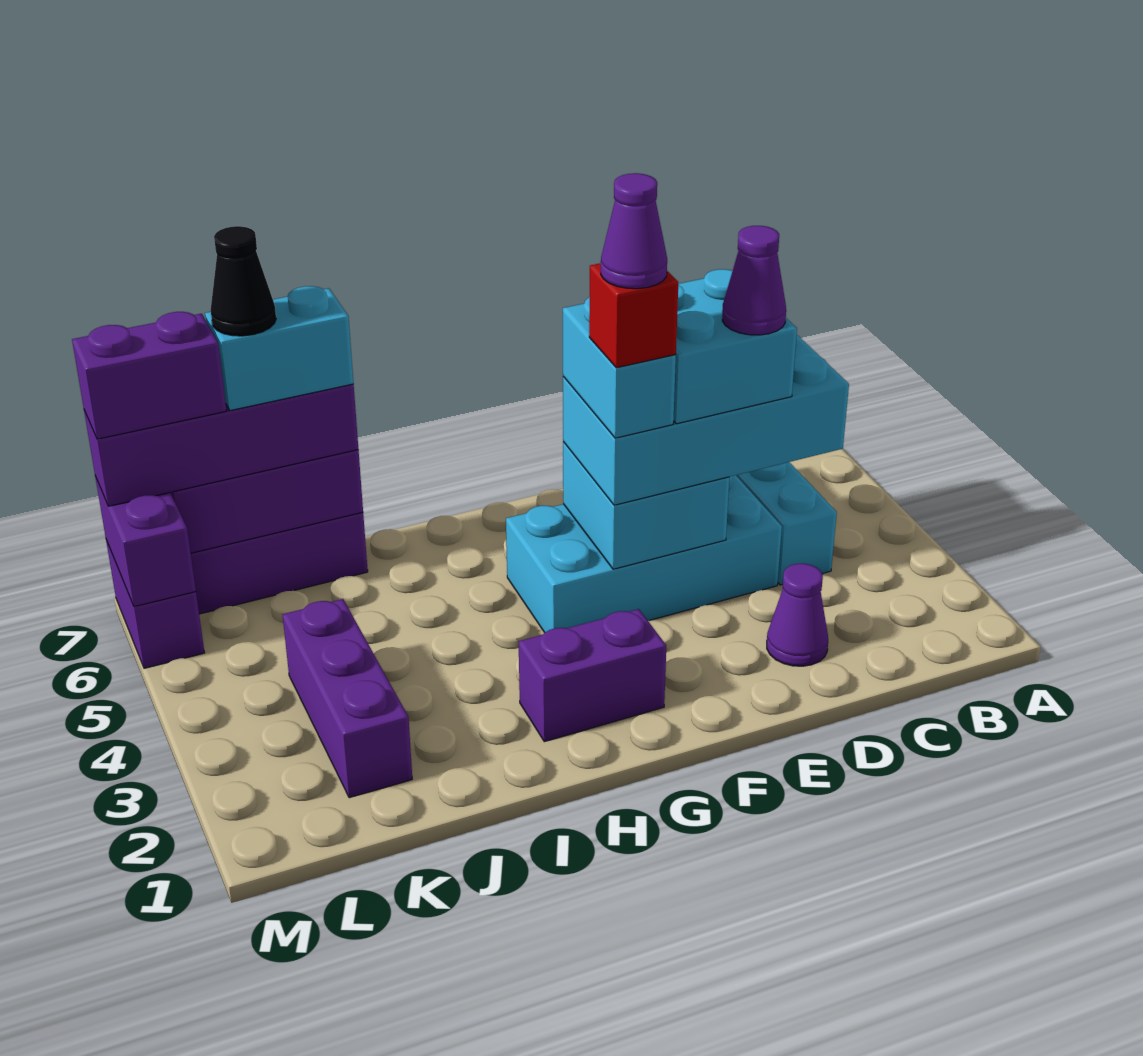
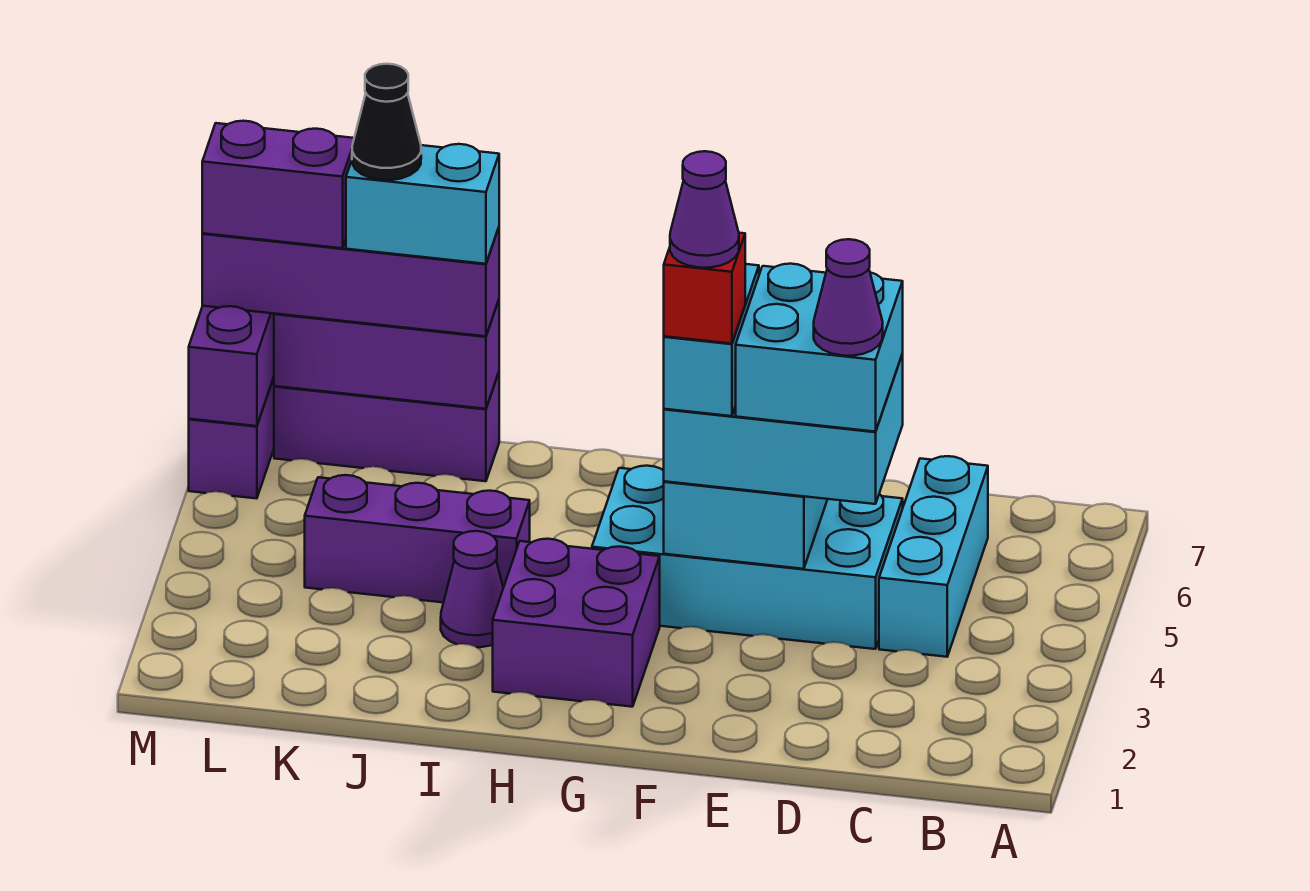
cyan brick C4:F5 level 3 -> cyan brick D4:F5 level 3
purple cone D2 level 1 -> purple cone I3 level 1
purple brick G2:H2 level 1 -> purple brick G2:H3 level 1
purple brick K2:K4 level 1 -> purple brick I4:K4 level 1

